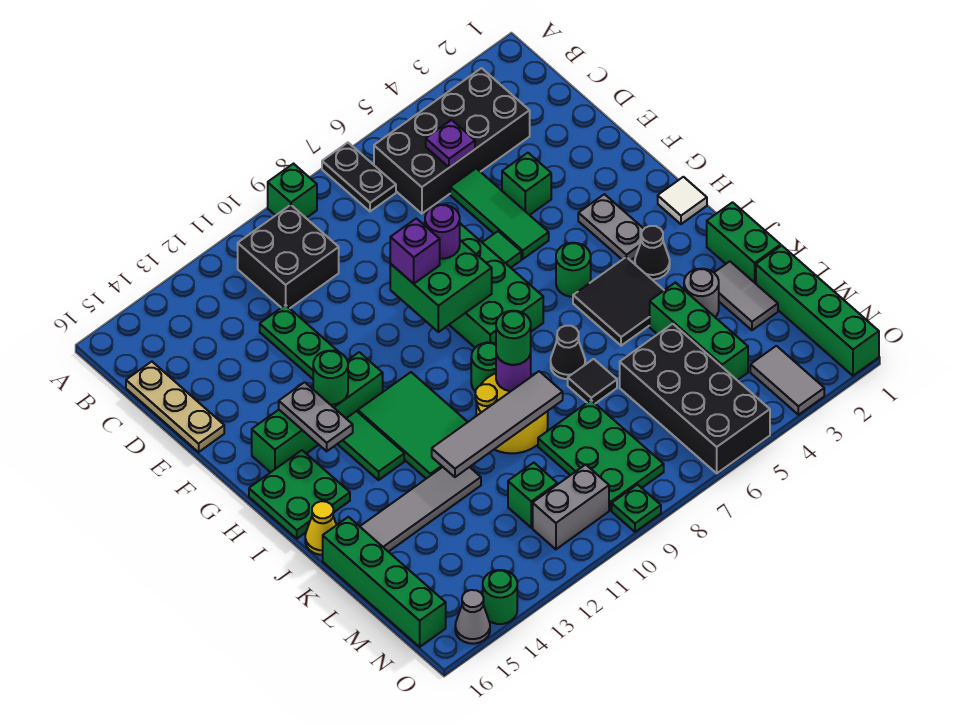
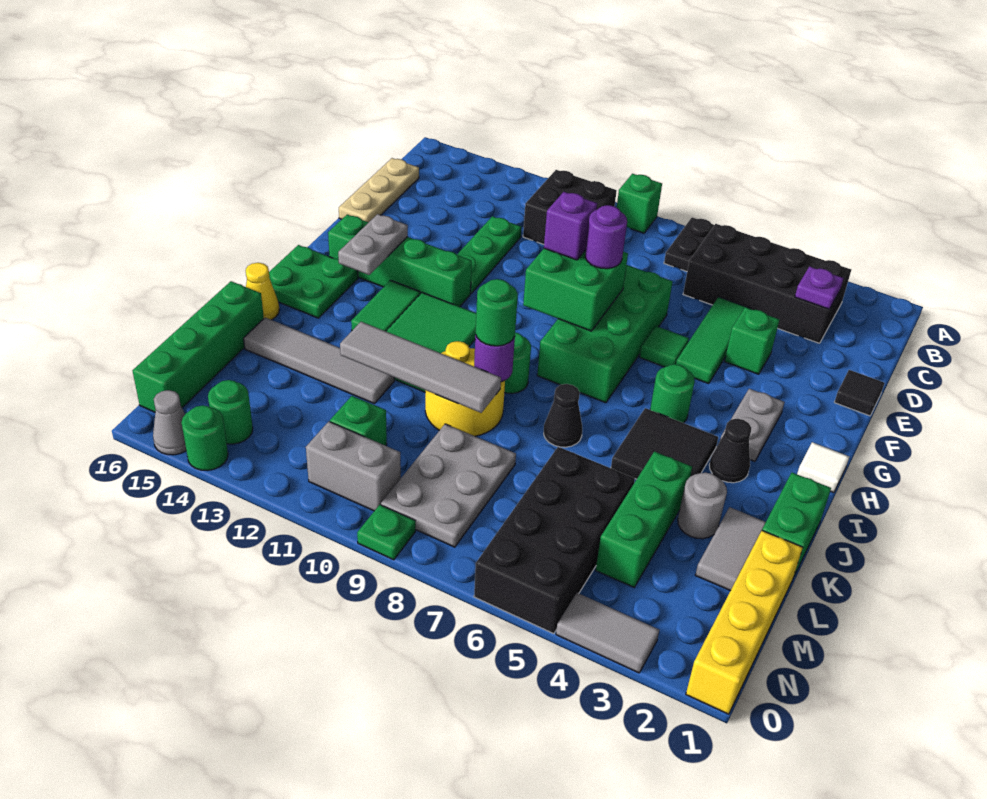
purple plate C5 level 2 -> purple plate C3 level 2
green round brick G13 level 2 -> green round brick N14 level 1
black tile K7 level 1 -> black tile E1 level 1
green brick L1:O1 level 1 -> yellow brick L1:O1 level 1
green plate L8:N9 level 1 -> grey plate L8:N9 level 1
grey tile N3:O3 level 1 -> grey tile O3:O4 level 1

